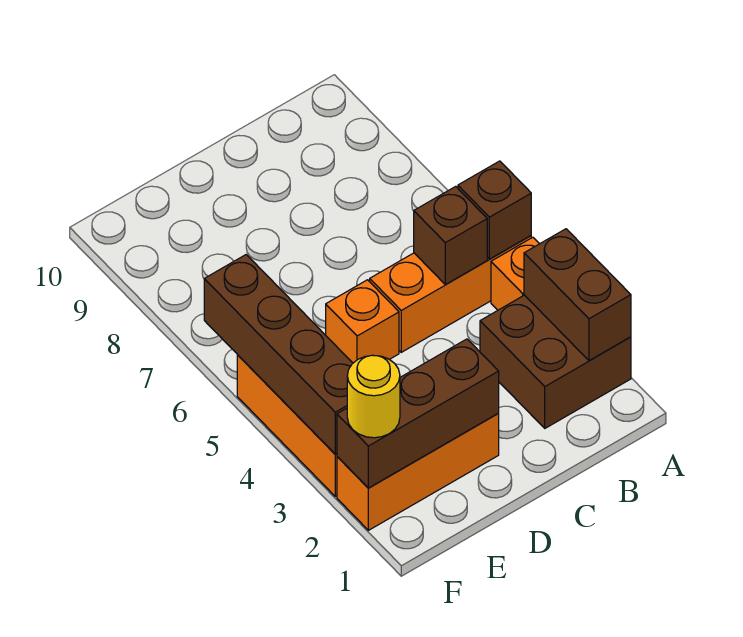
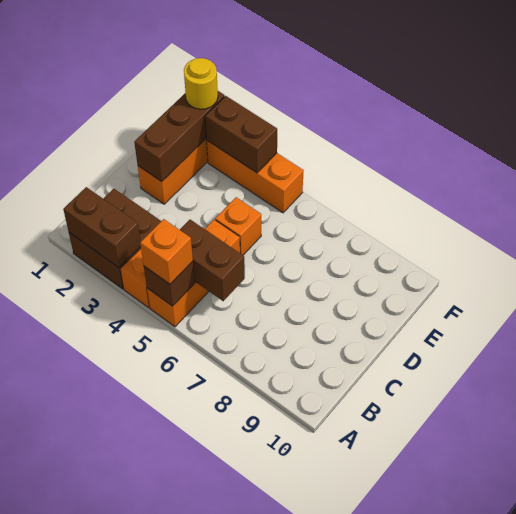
none -> orange brick A5 level 3
brown brick B5 level 2 -> brown brick B5:B6 level 2
brown brick F3:F6 level 2 -> brown brick F3:F4 level 2

